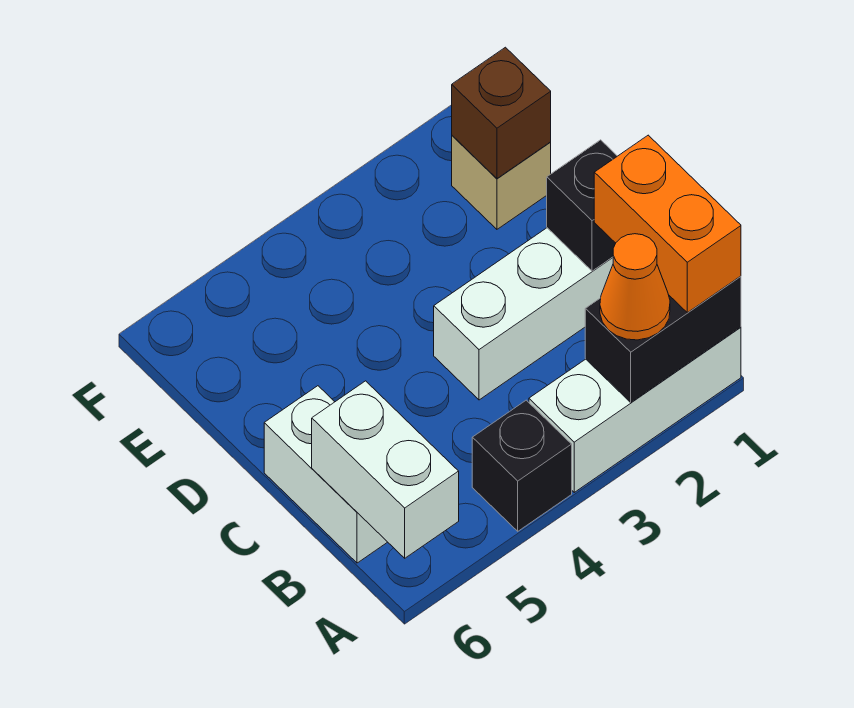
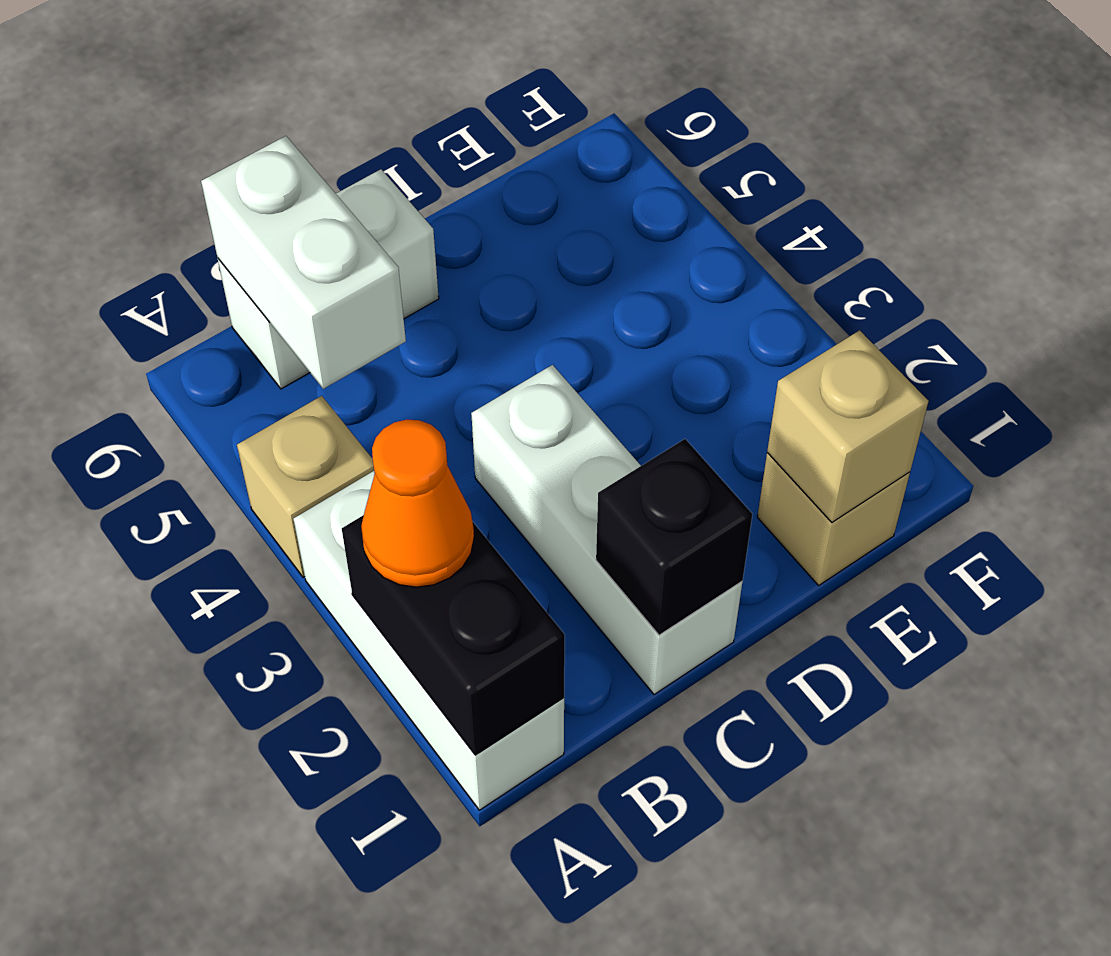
orange brick A1:B1 level 3 -> none
black brick A4 level 1 -> tan brick A4 level 1
white brick A6:B6 level 2 -> white brick B5:B6 level 2
brown brick E1 level 2 -> tan brick E1 level 2

